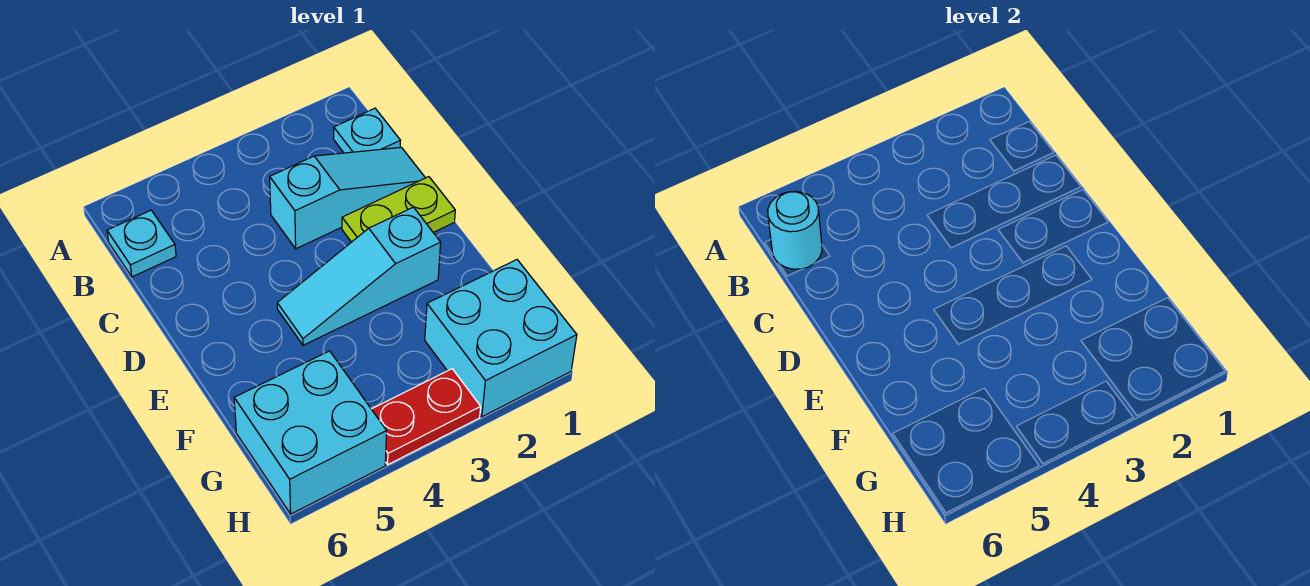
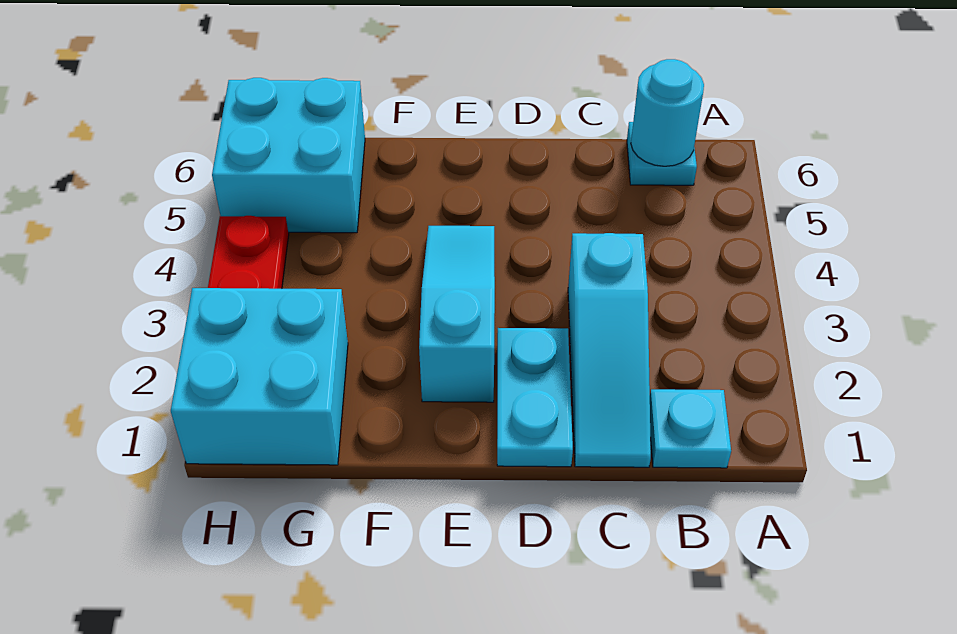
lime plate D1:D2 level 1 -> cyan plate D1:D2 level 1

